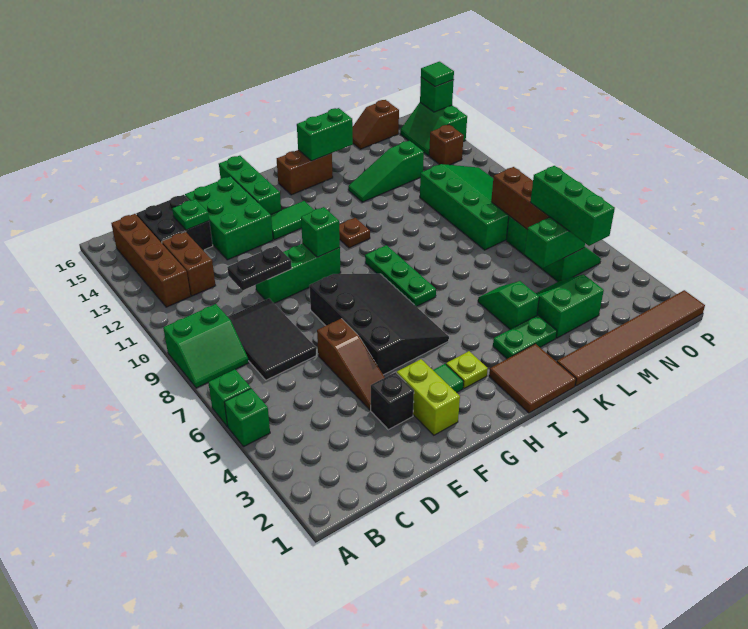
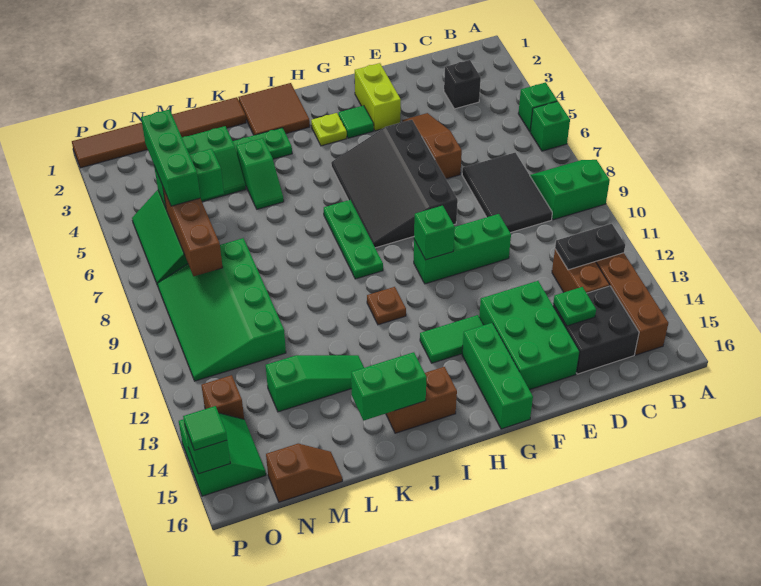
black plate D10:E10 level 2 -> black plate B12:C12 level 2
black brick E3 level 1 -> black brick C3 level 1

